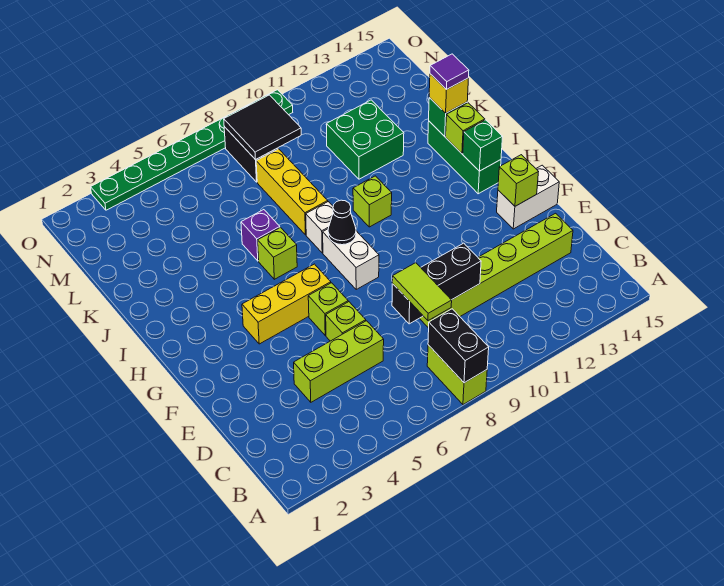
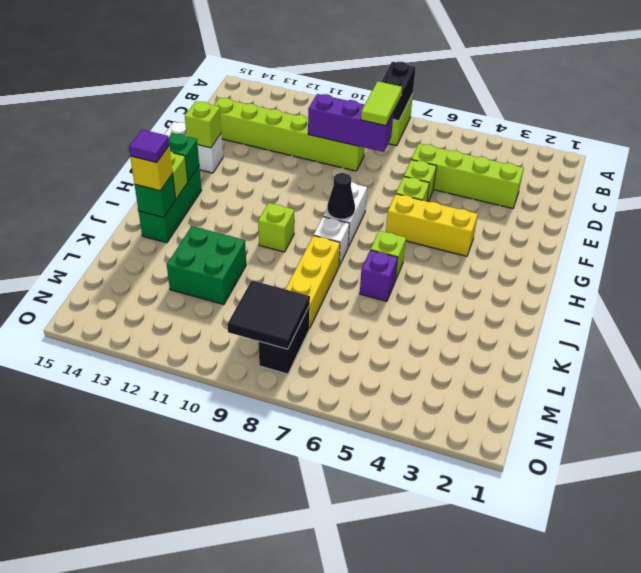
lime brick D4:D6 level 1 -> lime brick D3:D6 level 1
black brick D8:D10 level 2 -> purple brick D8:D10 level 2
green plate O3:O10 level 1 -> none

